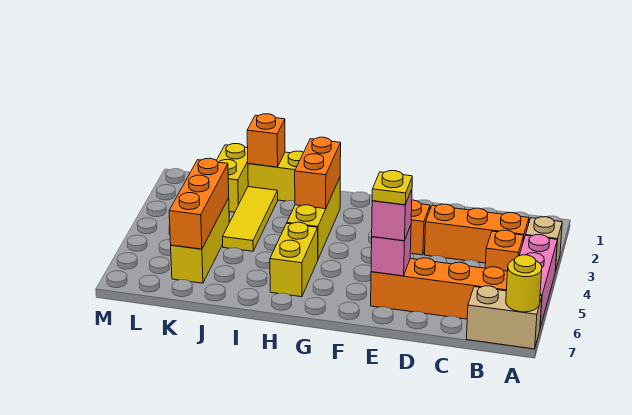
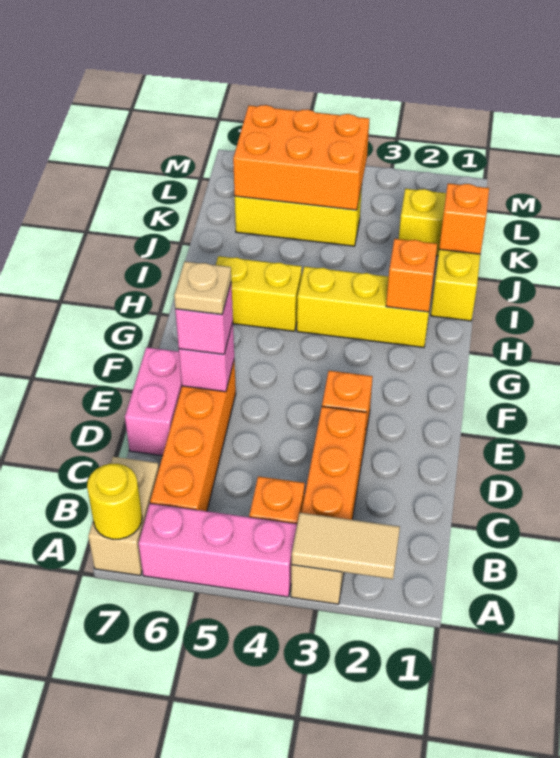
none -> tan tile A2:A3 level 2
none -> pink brick D7:E7 level 1
yellow plate E6 level 4 -> tan plate E6 level 4
orange brick H2:H3 level 2 -> orange brick H2 level 2
yellow tile J2:J4 level 1 -> none
orange brick K4:K6 level 2 -> orange brick K4:L6 level 2

